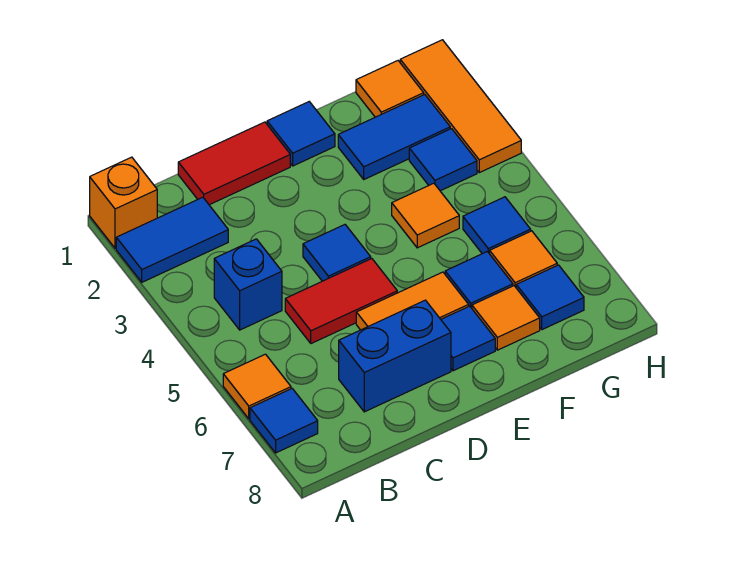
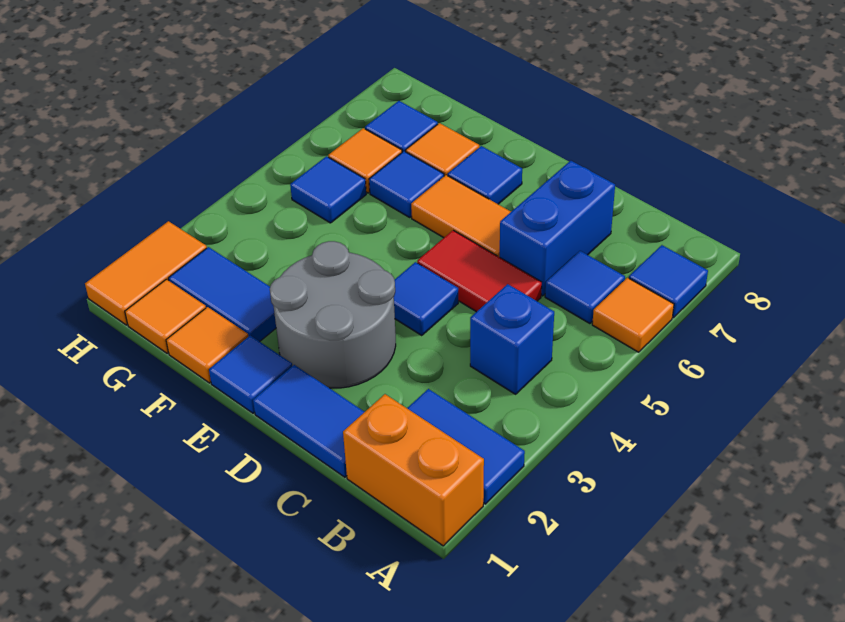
orange brick A1 level 1 -> orange brick A1:B1 level 1
red tile C1:D1 level 1 -> blue tile C1:D1 level 1
blue brick C7:D7 level 1 -> blue brick C6:C7 level 1
none -> grey round brick D2:E3 level 1
orange tile F4 level 1 -> orange tile F1 level 1
blue tile G3 level 1 -> blue tile B6 level 1
orange tile H1:H3 level 1 -> orange tile H1:H2 level 1

